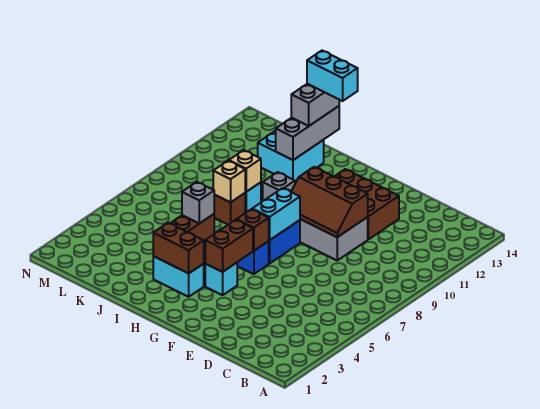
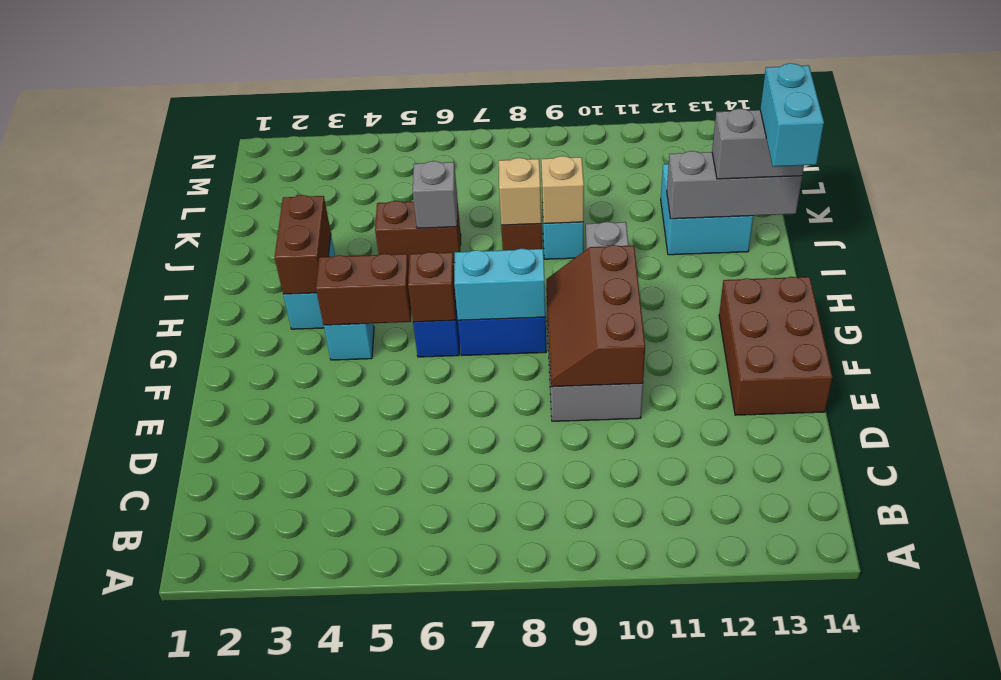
brown brick E11:G12 level 1 -> brown brick E13:G14 level 1

